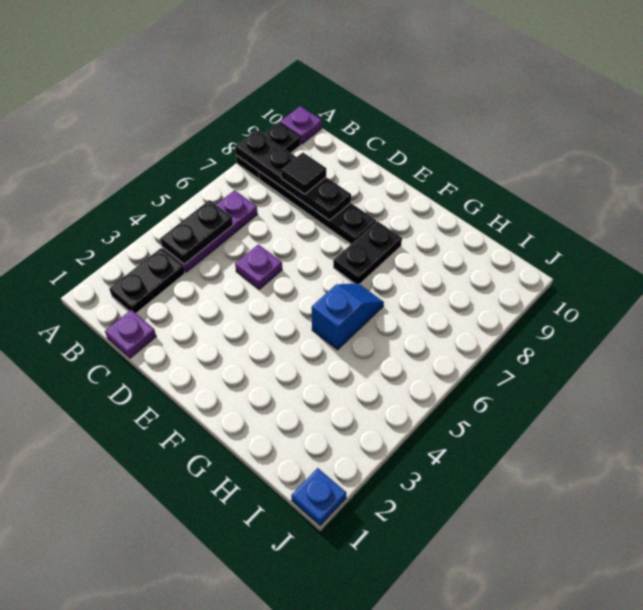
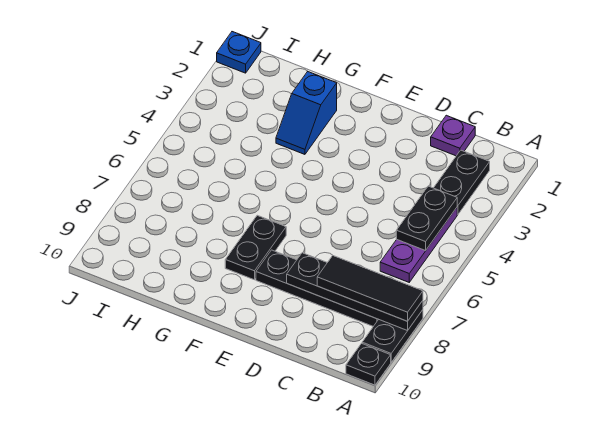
purple plate A10 level 1 -> black plate A10 level 1
black tile C8 level 3 -> black tile A8:C8 level 3
purple plate D5 level 1 -> none
blue slope G5:G6 level 1 top 5 -> blue slope G2:G3 level 1 top 2

